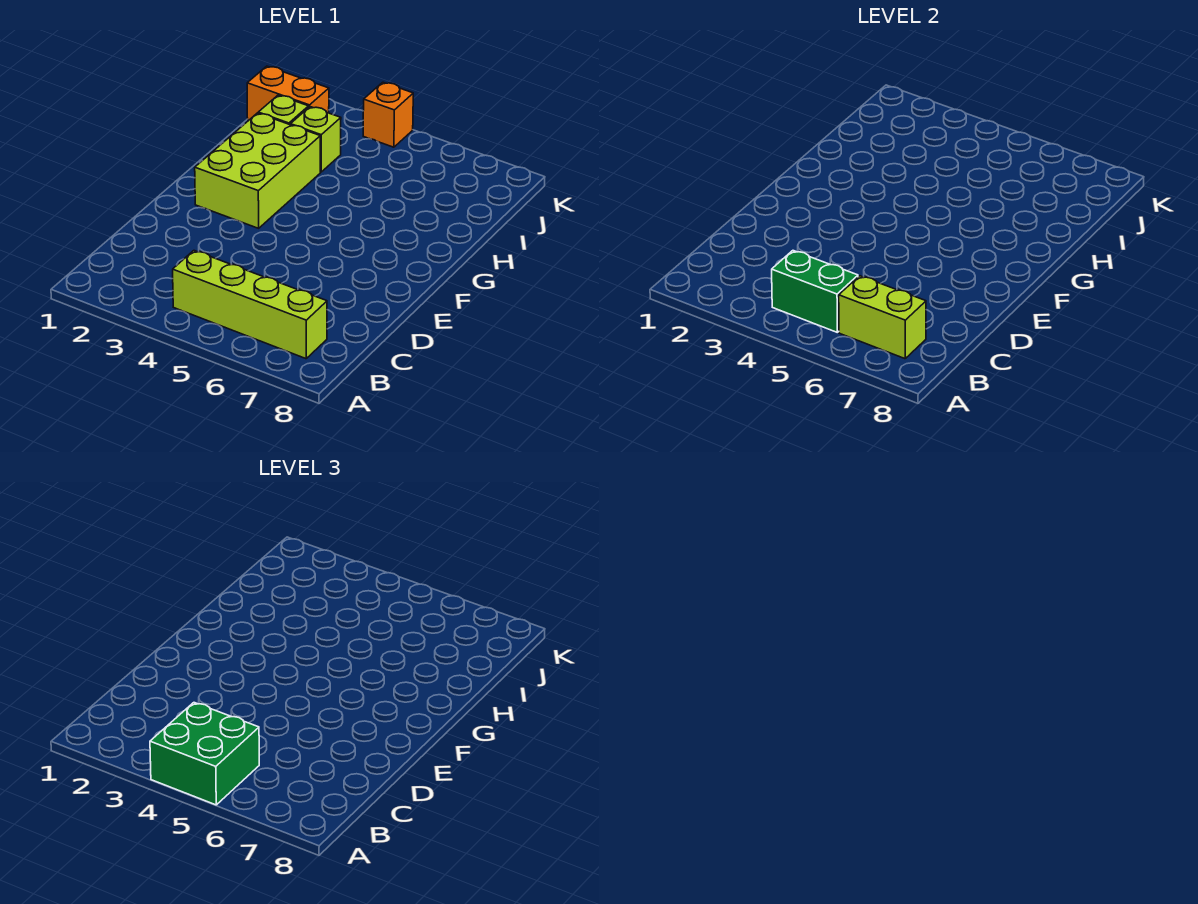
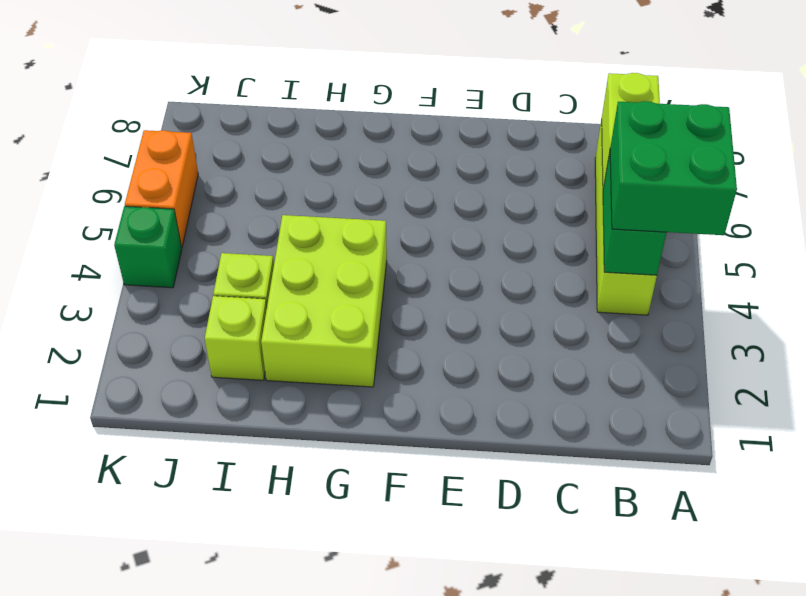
lime brick F2:H3 level 1 -> lime brick G2:H4 level 1
orange brick J1:J2 level 1 -> orange brick K5:K6 level 1
orange brick K4 level 1 -> green brick K4 level 1

